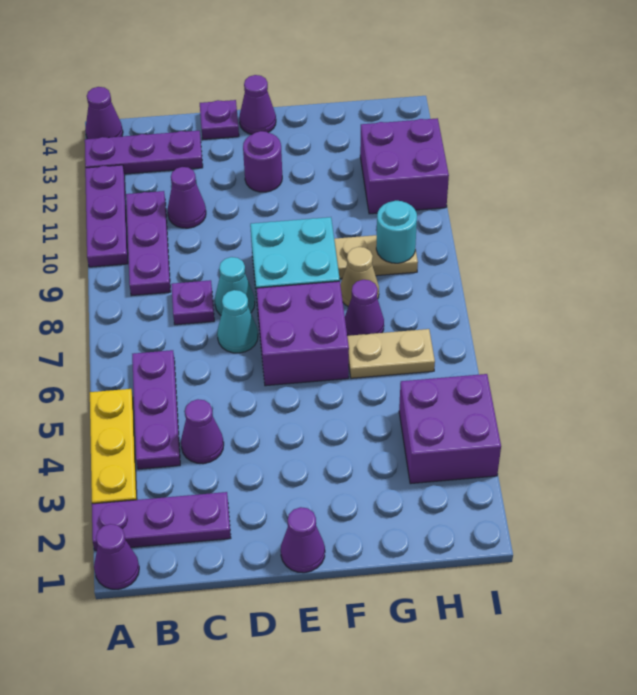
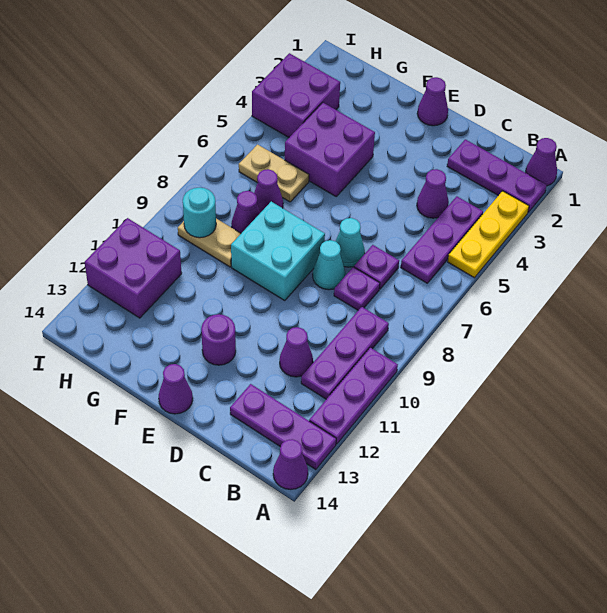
purple plate D14 level 1 -> purple plate C7 level 1
purple brick E6:F7 level 1 -> purple brick F4:G5 level 1
tan cone G8 level 1 -> purple cone G8 level 1

